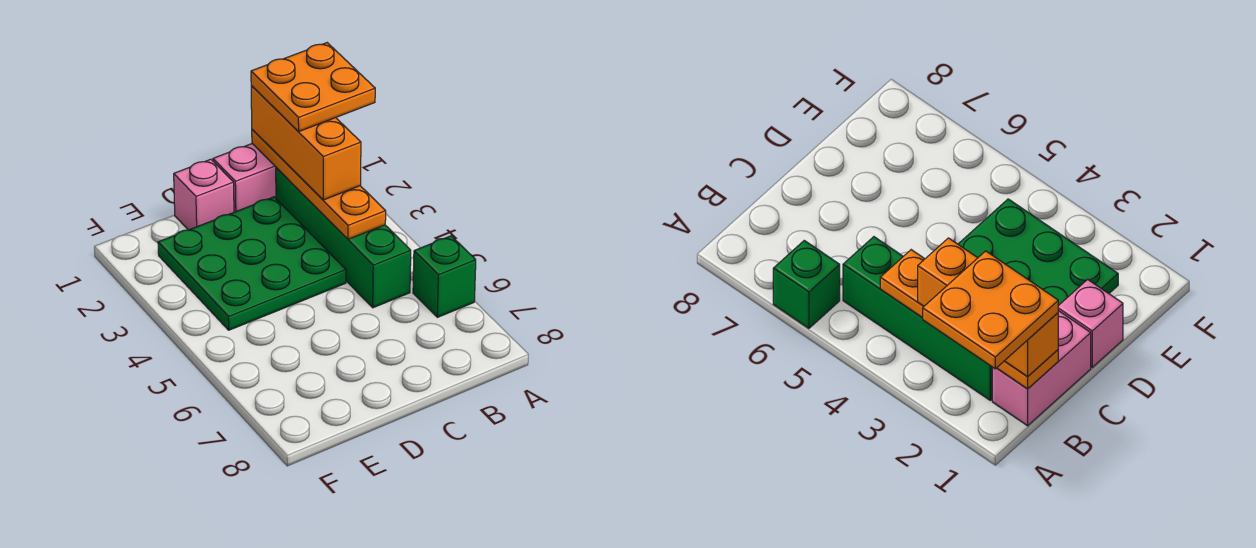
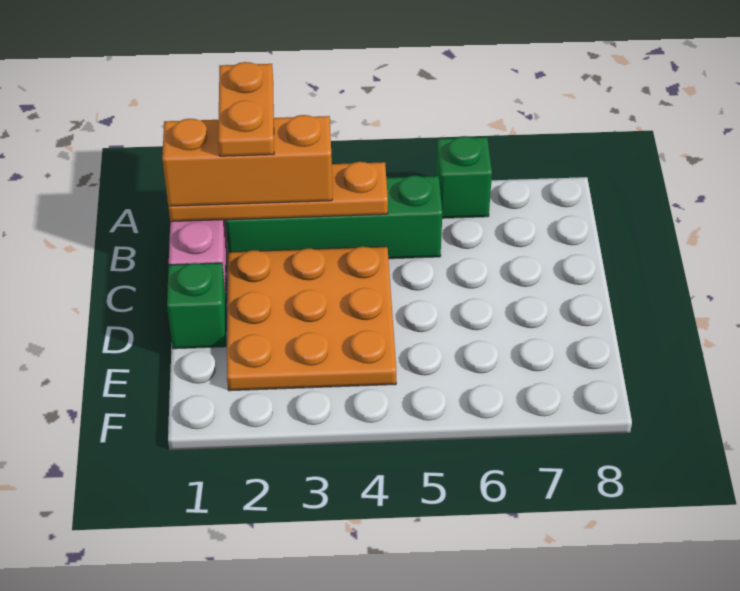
orange plate A1:B2 level 4 -> orange plate A2:B2 level 4
green plate C2:E4 level 1 -> orange plate C2:E4 level 1
pink brick D1 level 1 -> green brick D1 level 1

